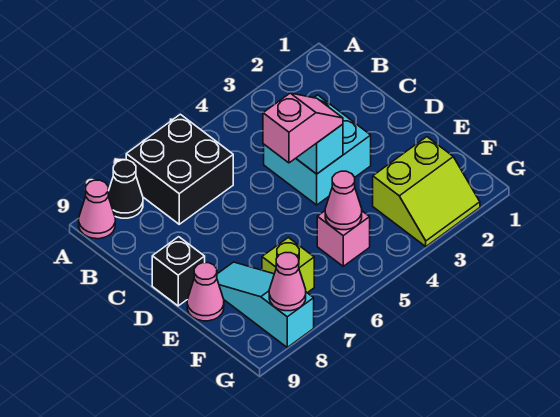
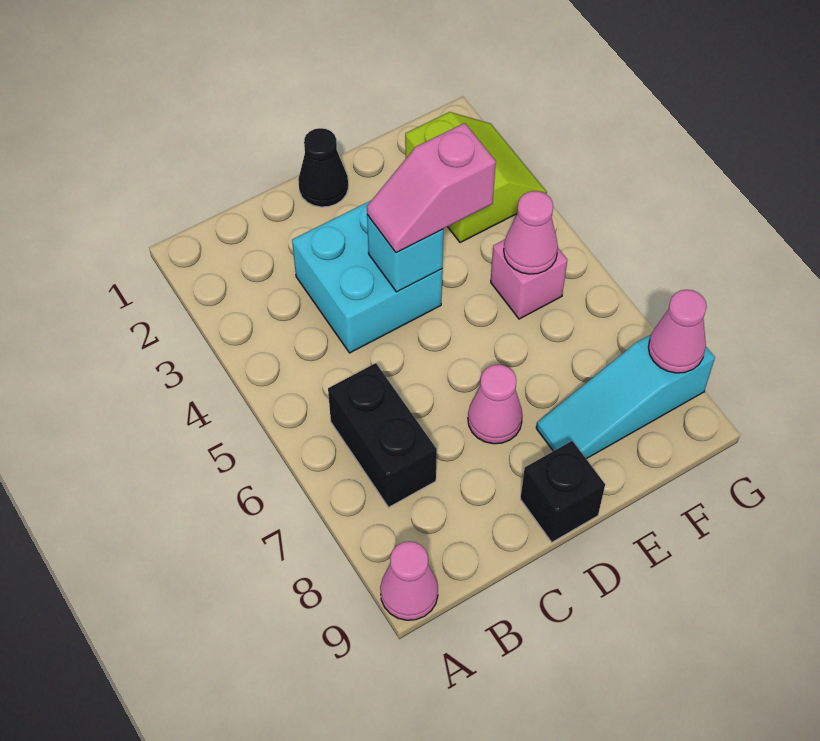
black brick A6:B7 level 1 -> black brick B6:B7 level 1
black cone A8 level 1 -> black cone D1 level 1
pink slope D4:D5 level 3 top 5 -> pink slope D4:E4 level 3 top E
pink cone E9 level 1 -> pink cone D7 level 1
lime brick F7 level 1 -> none

